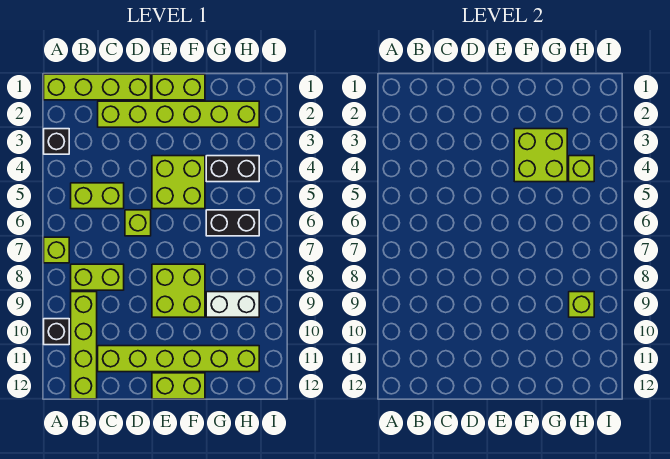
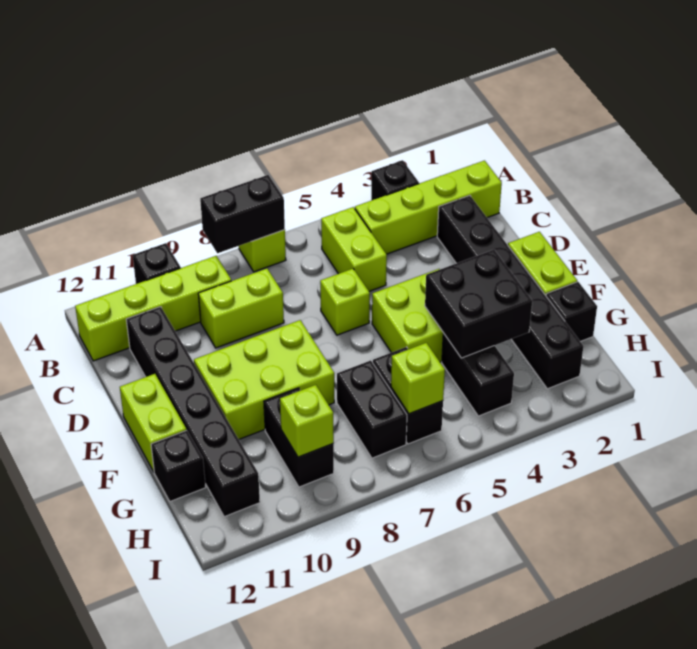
lime brick A1:D1 level 1 -> lime brick B1:B4 level 1
none -> black brick A7:A8 level 2
lime brick B8:C8 level 1 -> lime brick C8:C9 level 1
lime brick C2:H2 level 1 -> black brick C2:H2 level 1
lime brick C11:H11 level 1 -> black brick C11:H11 level 1
lime brick E8:F9 level 1 -> lime brick E8:F10 level 1
lime brick F3:G4 level 2 -> black brick F3:G4 level 2
none -> black brick G1 level 1
none -> black brick G7:H7 level 1
white brick G9:H9 level 1 -> black brick G9:H9 level 1
none -> black brick G12 level 1
lime brick H4 level 2 -> lime brick H6 level 2

